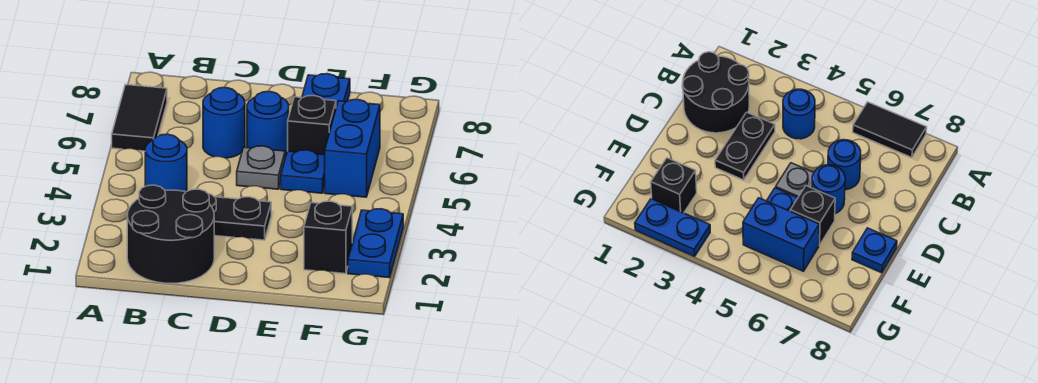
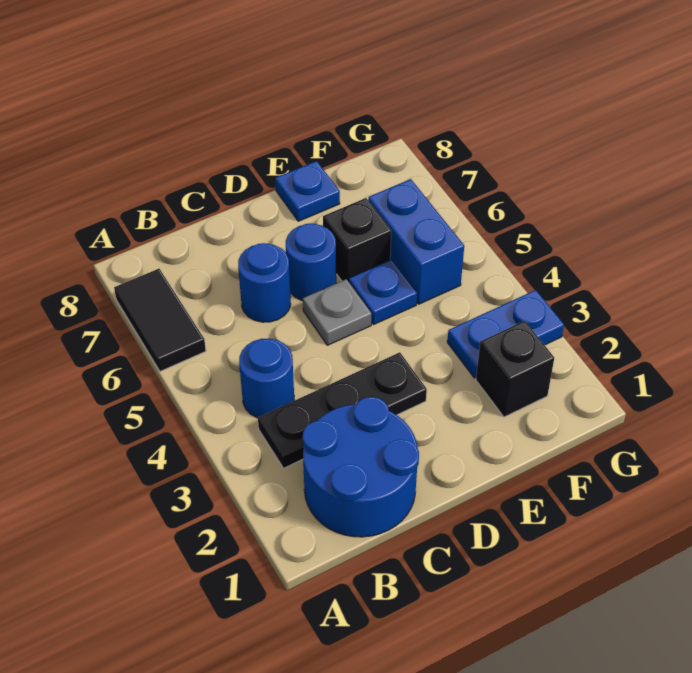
black round brick B1:C2 level 1 -> blue round brick B1:C2 level 1
black plate C3:D3 level 1 -> black plate B3:D3 level 1
blue plate G2:G3 level 1 -> blue plate F3:G3 level 1

